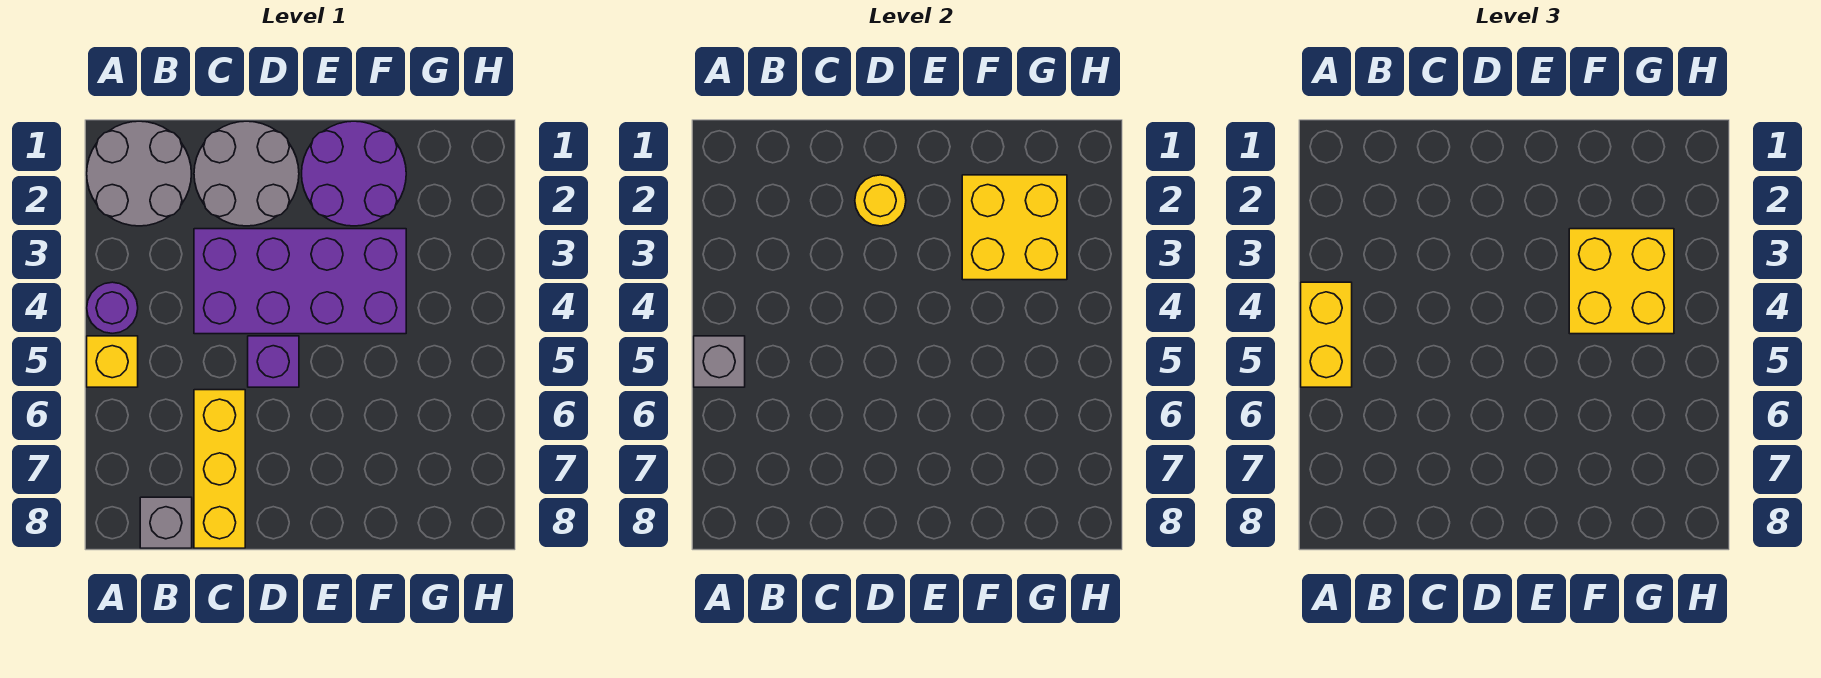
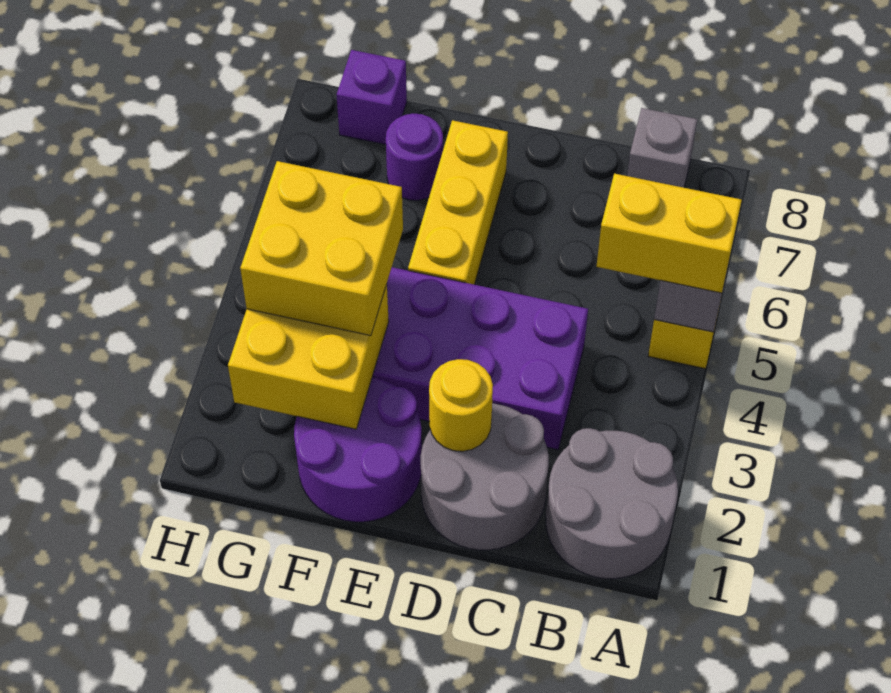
purple round brick A4 level 1 -> purple round brick F7 level 1
yellow brick A4:A5 level 3 -> yellow brick A5:B5 level 3
yellow brick C6:C8 level 1 -> yellow brick E5:E7 level 1
purple brick D5 level 1 -> purple brick G8 level 1

